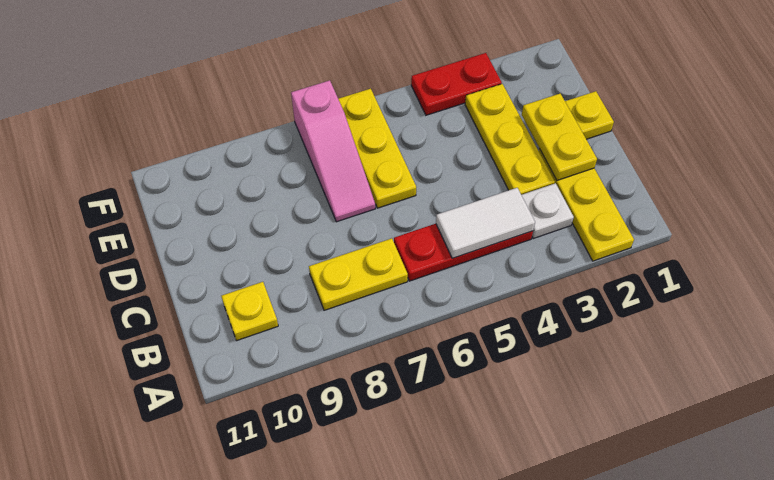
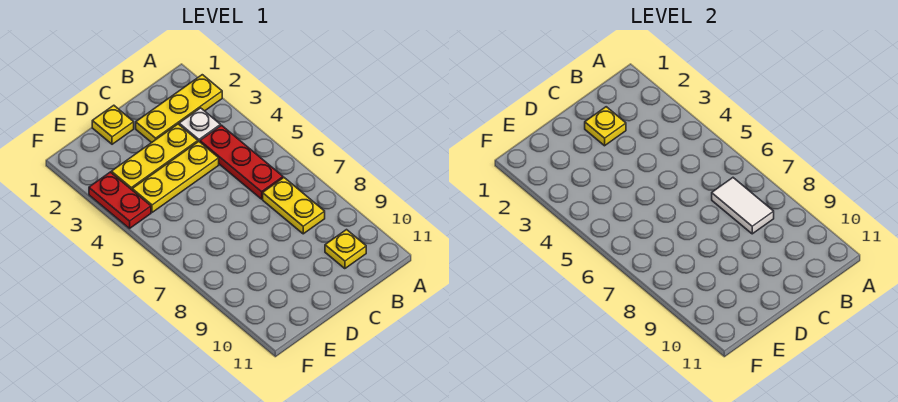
white tile B4:B5 level 2 -> white tile B7:B8 level 2
yellow plate C2:D2 level 2 -> yellow plate C2 level 2
yellow plate D6:F6 level 1 -> yellow plate C4:E4 level 1
pink slope D7:F7 level 1 top F -> none

